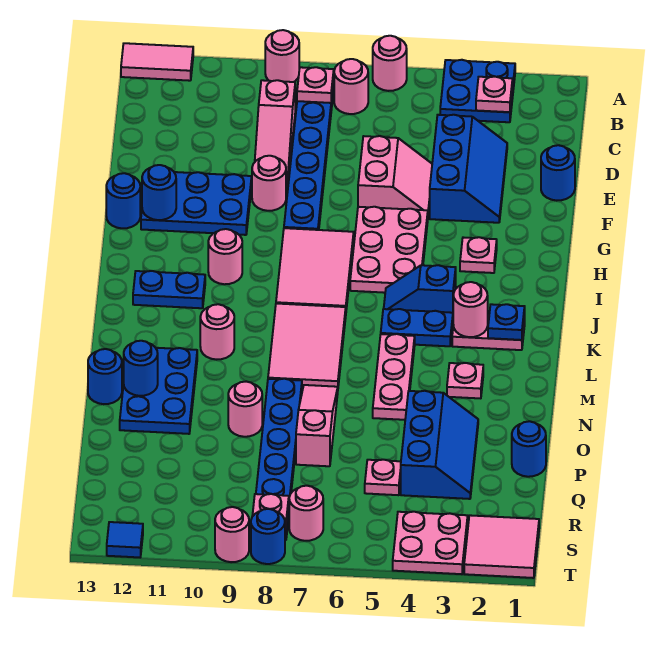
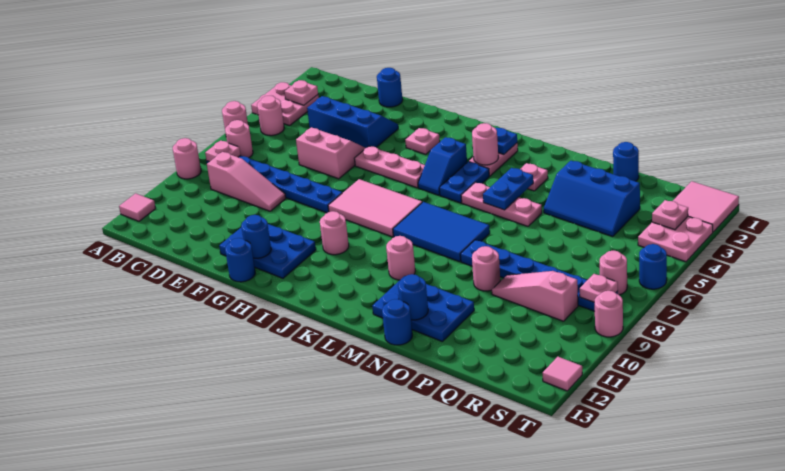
blue plate A3:B4 level 1 -> pink plate A3:B4 level 1
pink tile A12:A13 level 1 -> pink tile A12 level 1
pink round brick F9 level 1 -> pink round brick B5 level 1
blue plate F10:G12 level 1 -> blue plate F11:H12 level 1
pink plate G5:I6 level 1 -> pink plate G5:I5 level 1
blue plate J11:J12 level 1 -> blue plate M4:M5 level 2
pink tile K7:M8 level 1 -> blue tile K7:M8 level 1
pink slope N7:P7 level 1 top P -> pink slope P9:R9 level 1 top R
blue slope O3:Q4 level 1 top 4 -> blue slope O3:Q4 level 1 top 3
pink plate Q5 level 1 -> pink plate S3 level 2
blue round brick T8 level 1 -> blue round brick T6 level 1
blue tile T12 level 1 -> pink tile T12 level 1

